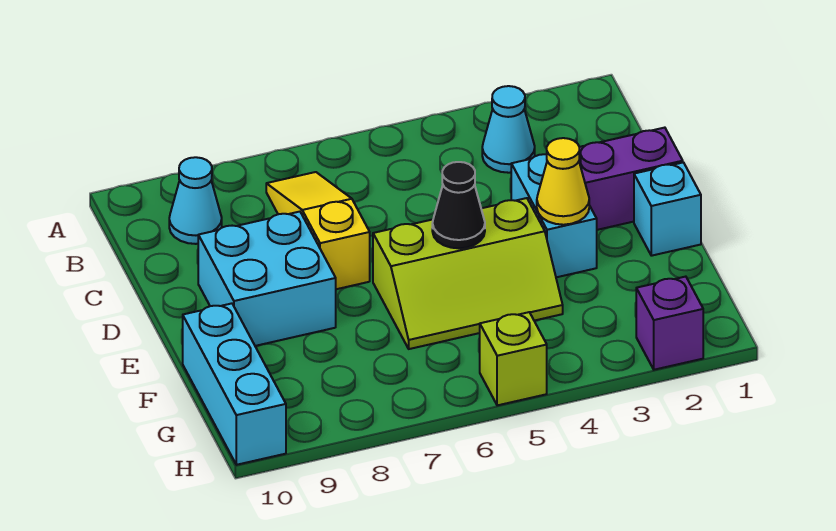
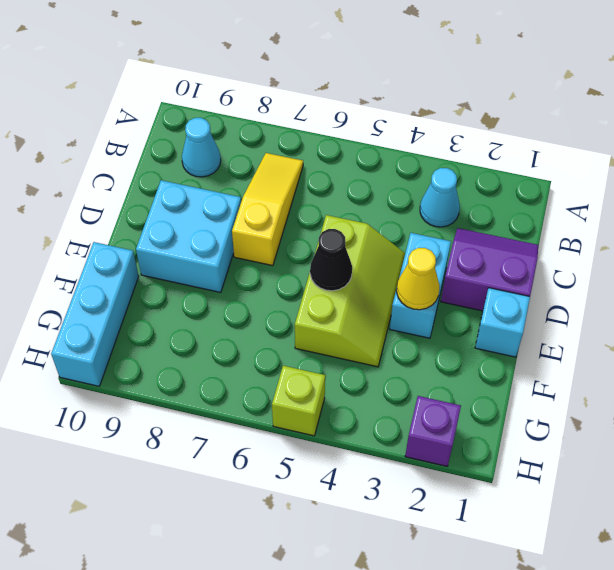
lime slope E4:F6 level 1 top E -> lime slope D4:F5 level 1 top 5

